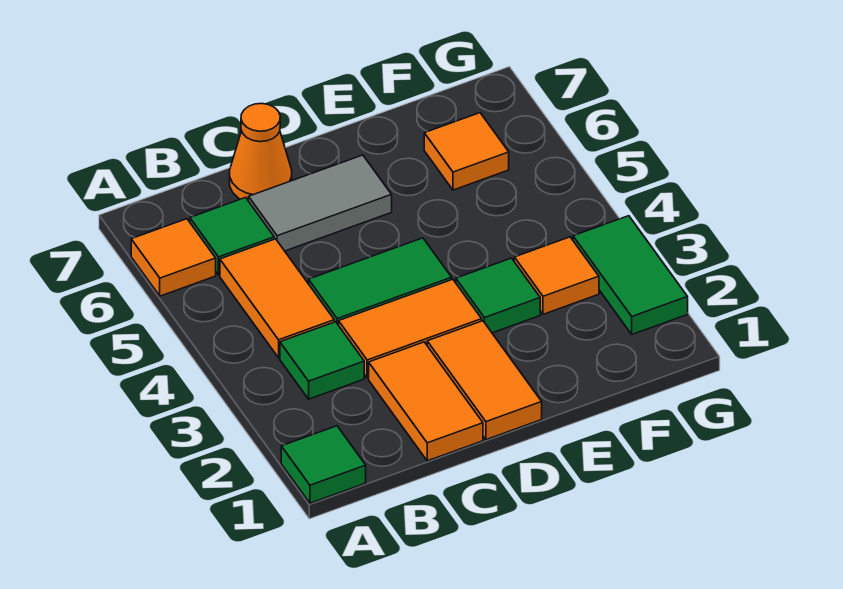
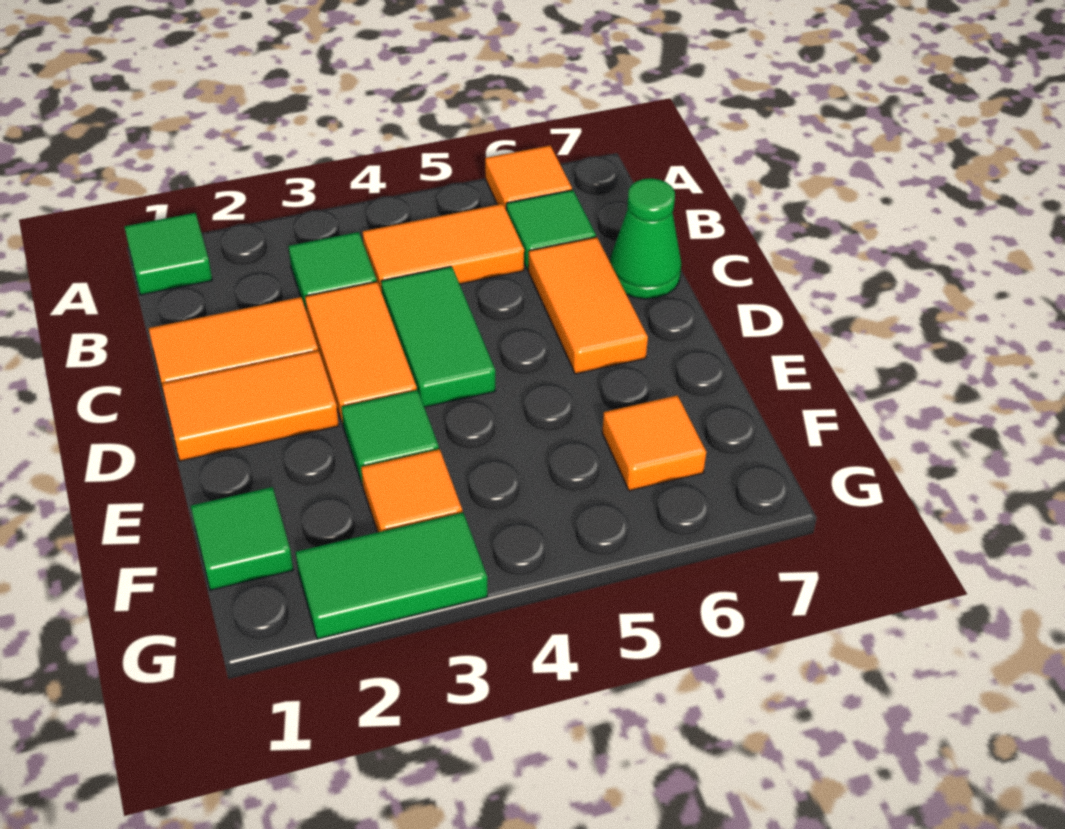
grey tile C6:D6 level 1 -> orange tile C6:D6 level 1
orange cone C7 level 1 -> green cone C7 level 1
none -> green tile F1 level 1

